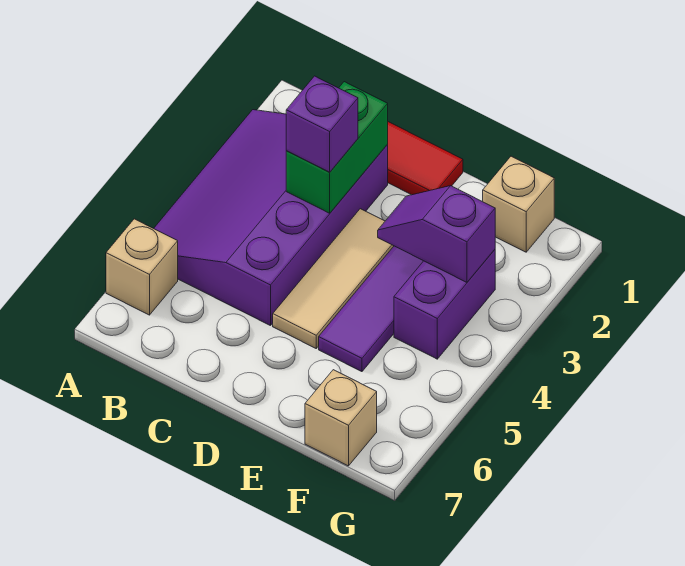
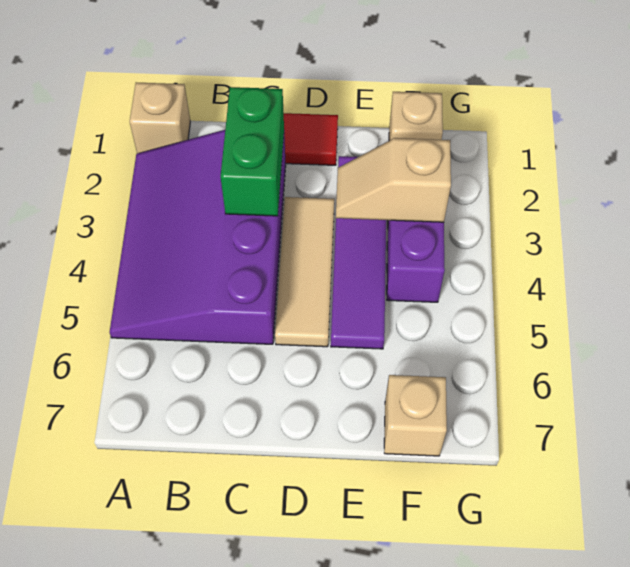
tan brick A6 level 1 -> tan brick A1 level 1
purple brick C3 level 3 -> none
purple slope E3:F3 level 2 top F -> tan slope E3:F3 level 2 top F

